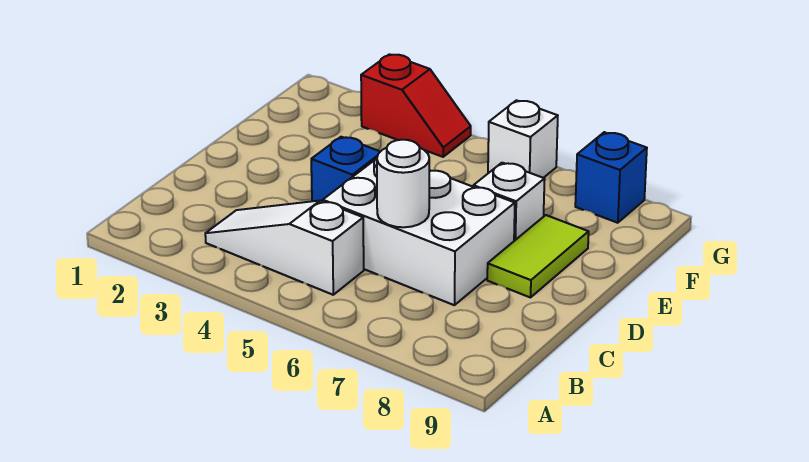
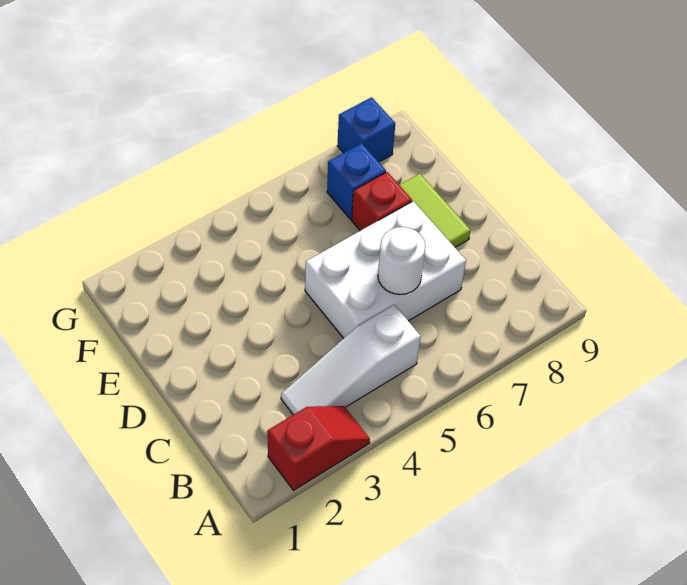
blue brick D4 level 1 -> blue brick F7 level 1
white brick E7 level 1 -> red brick E7 level 1
red slope G3:G4 level 1 top 3 -> red slope A2:A3 level 1 top 2
white brick G6 level 1 -> none

